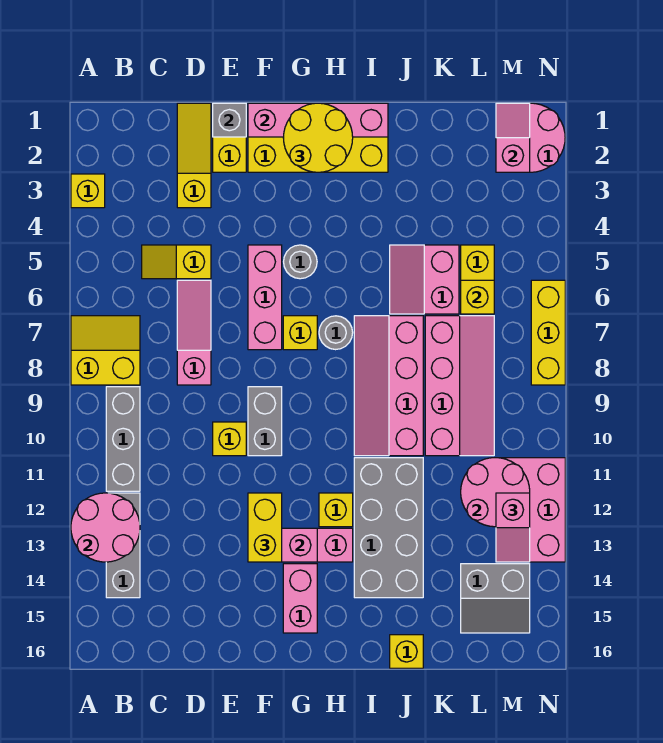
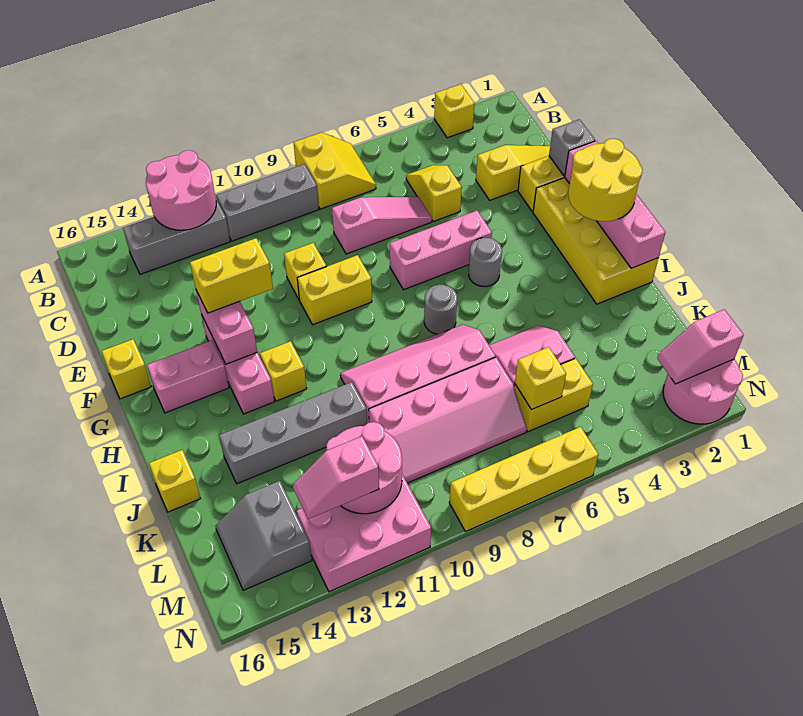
grey brick F9:F10 level 1 -> yellow brick F9:F10 level 1
yellow brick G7 level 1 -> yellow brick F16 level 1
grey brick I11:J14 level 1 -> grey brick J11:J14 level 1
pink slope M1:M2 level 2 top 2 -> pink slope M1:M2 level 2 top 1
yellow brick N6:N8 level 1 -> yellow brick N6:N9 level 1

